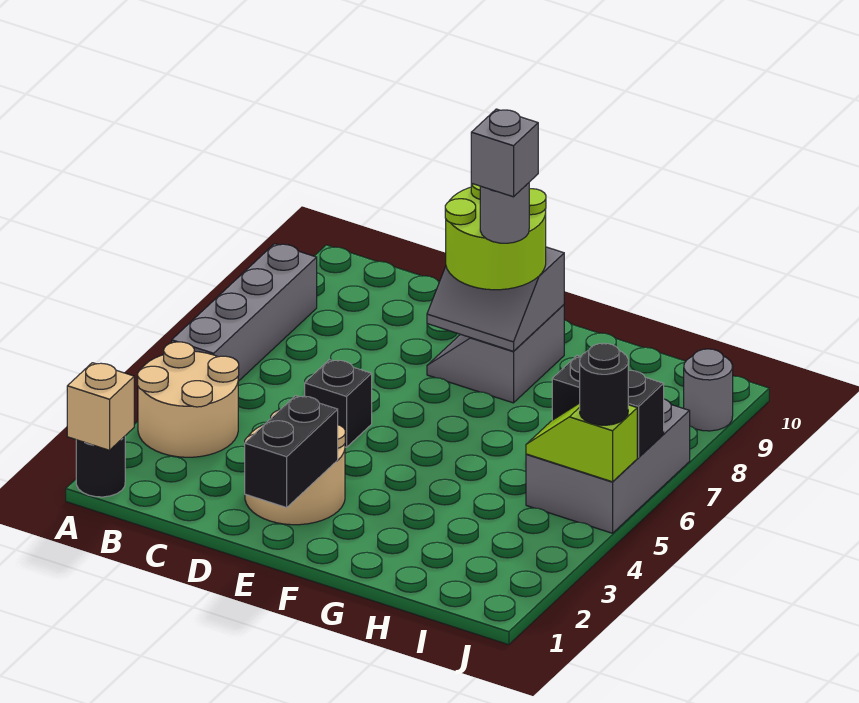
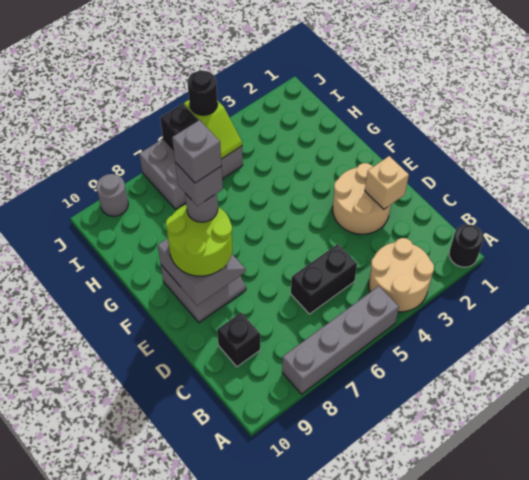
tan brick A1 level 2 -> tan brick D2 level 2
black brick D5 level 1 -> black brick C9 level 1
black brick E1:E2 level 2 -> black brick C5:C6 level 1
none -> grey brick F8 level 6

